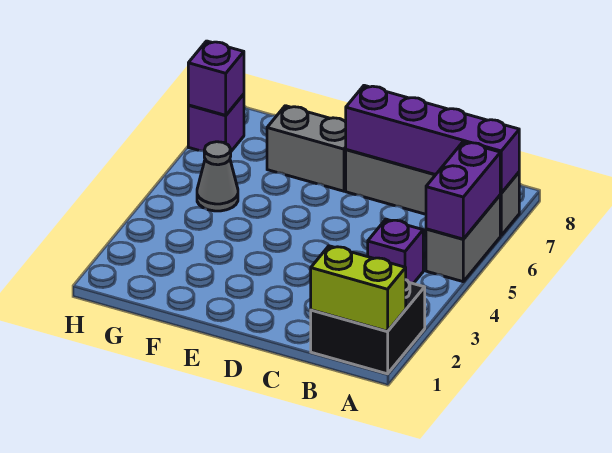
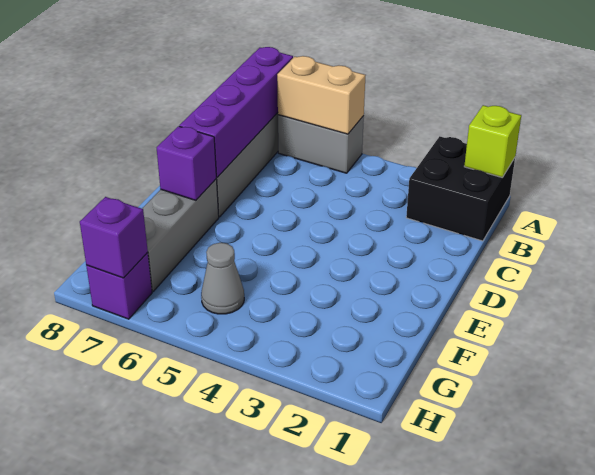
lime brick A1:B1 level 2 -> lime brick A1 level 2
purple brick A5:A6 level 2 -> tan brick A5:A6 level 2
purple brick B4 level 1 -> purple brick E7 level 2
grey brick E7:F7 level 1 -> grey brick E7:G7 level 1

